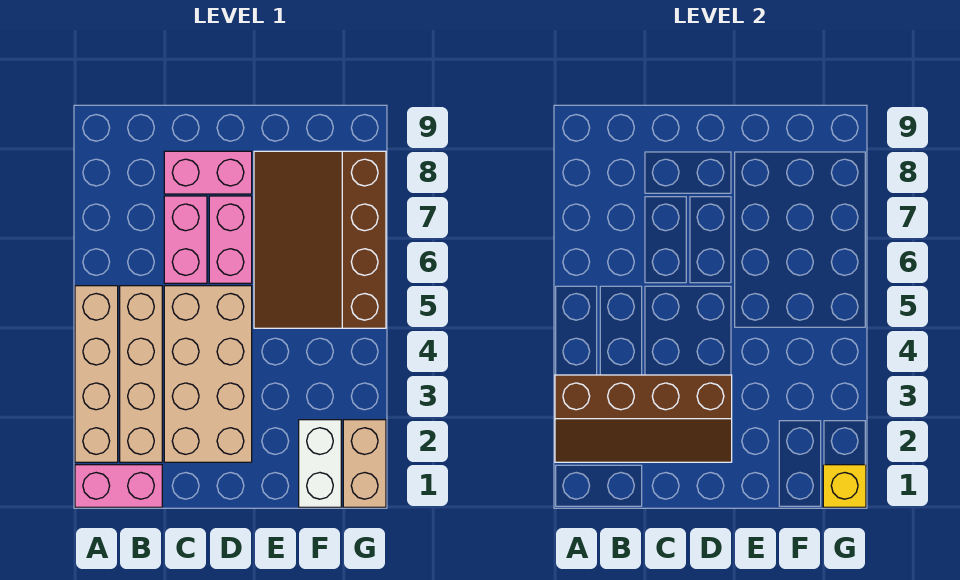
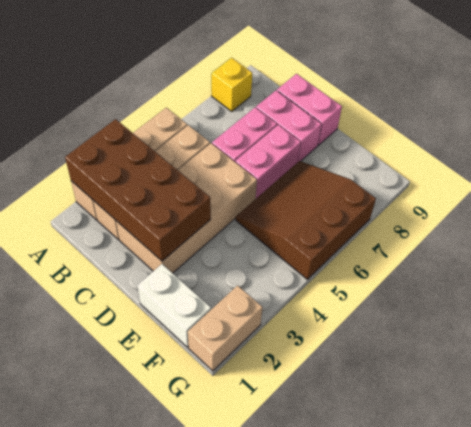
pink brick A1:B1 level 1 -> pink brick C9:D9 level 1
brown slope A2:D3 level 2 top 3 -> brown brick A2:D3 level 2
brown slope E5:G8 level 1 top G -> brown slope E5:G7 level 1 top G
white brick F1:F2 level 1 -> white brick E1:F1 level 1
yellow brick G1 level 2 -> yellow brick A8 level 1

